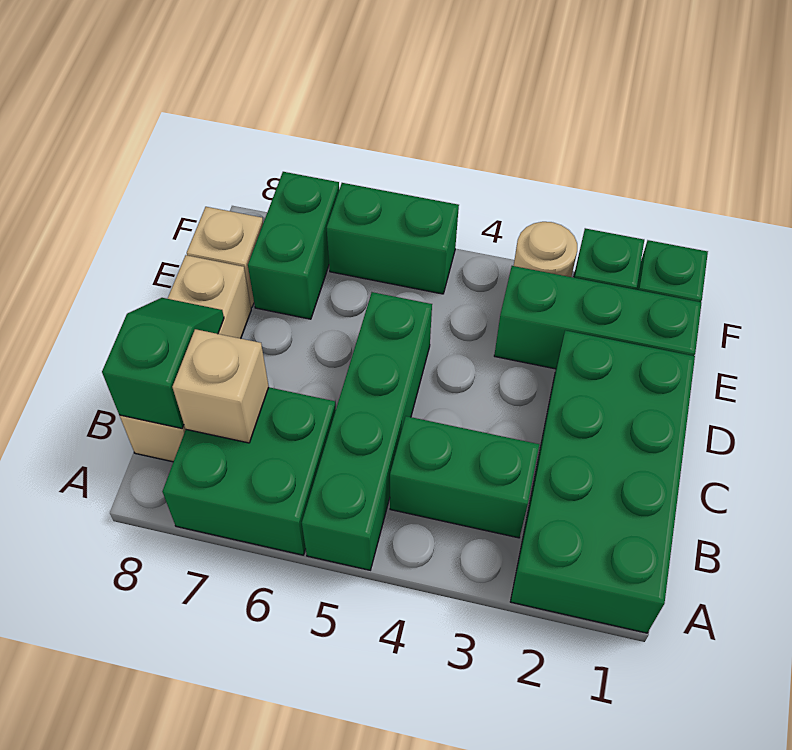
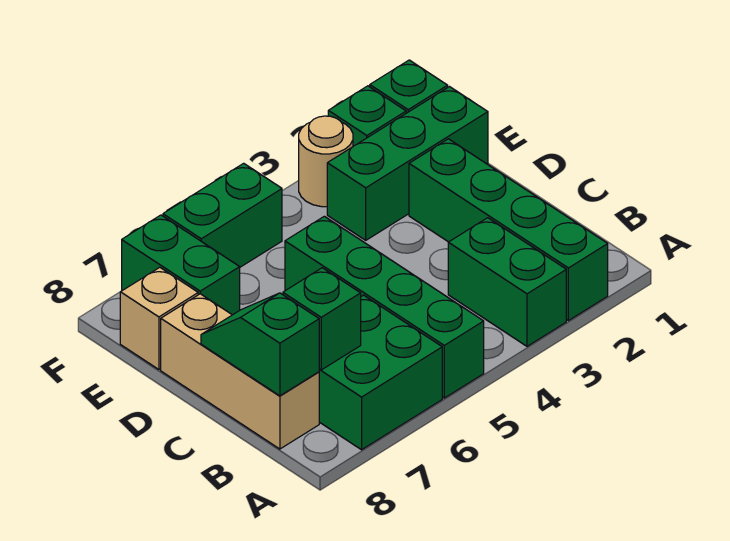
green brick A1:D2 level 1 -> green brick A2:D2 level 1
green brick B3:B4 level 1 -> green brick A3:B3 level 1
tan brick B7 level 2 -> green brick B7 level 2

